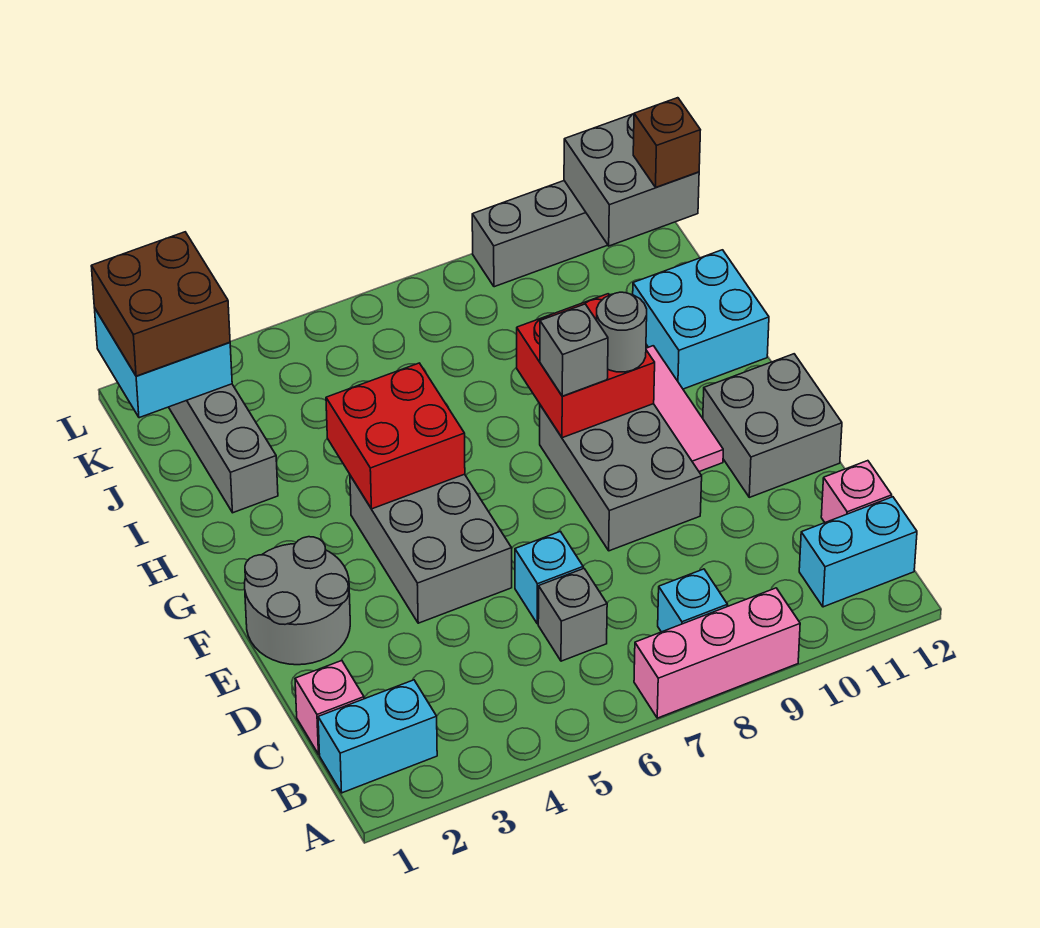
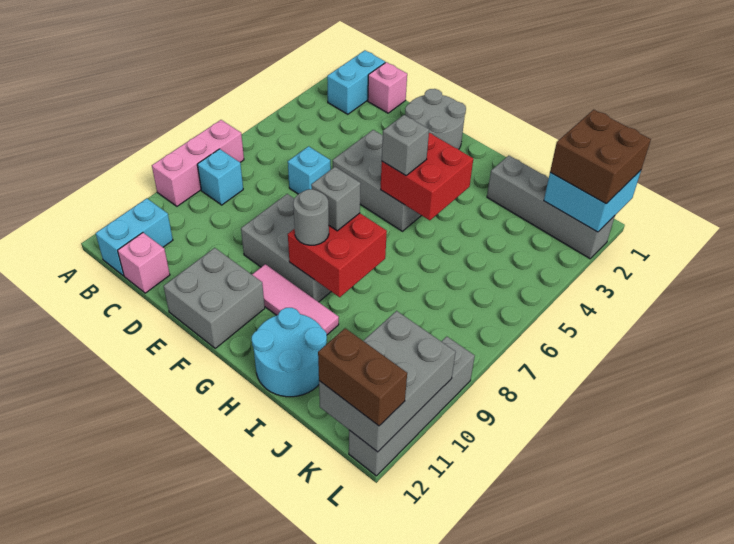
grey brick C6 level 1 -> grey brick G5 level 3
cyan brick H11:I12 level 1 -> cyan round brick H11:I12 level 1
grey brick K11:L12 level 2 -> grey brick K10:L12 level 2
brown brick K12 level 3 -> brown brick K12:L12 level 3

